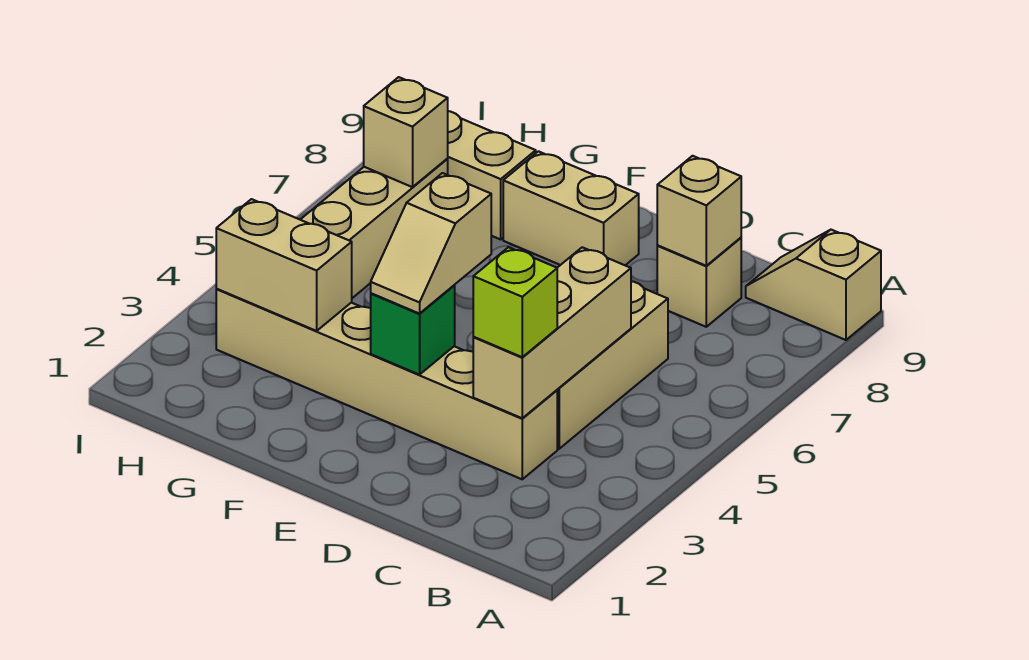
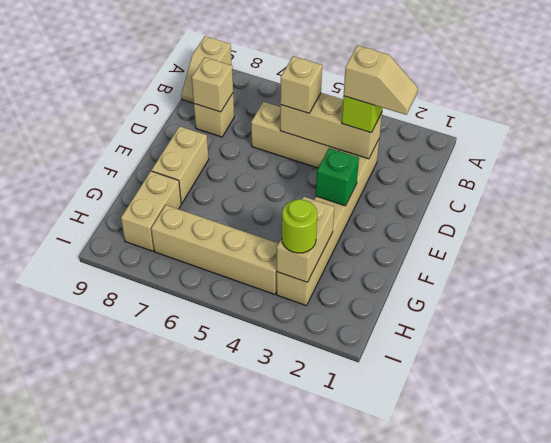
tan slope E3:E4 level 3 top 4 -> tan slope C2:C3 level 4 top 3
none -> lime round brick H3 level 3
tan brick H7 level 2 -> tan brick C5 level 3

